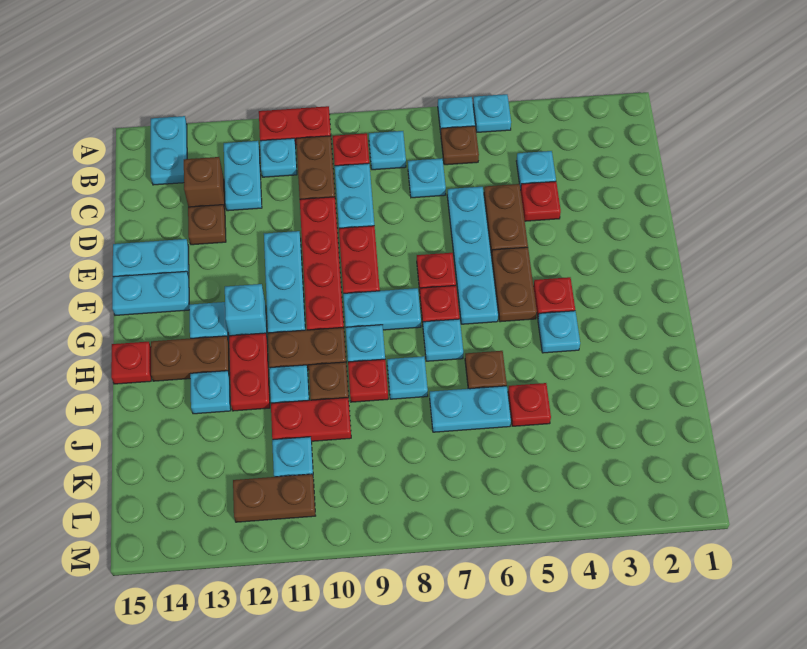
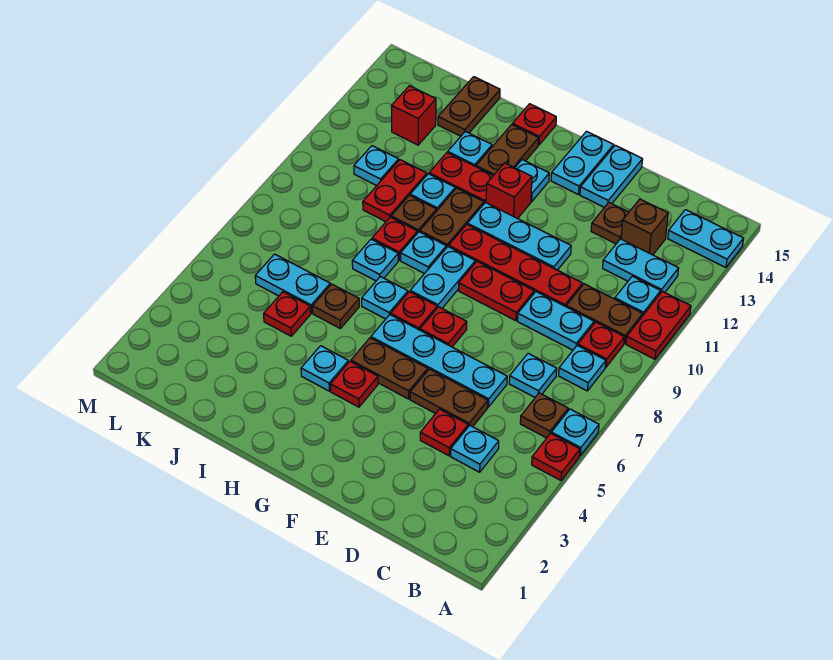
cyan plate A5 level 1 -> red plate A5 level 1
cyan brick G12 level 1 -> red brick G12 level 1
cyan plate J6:J7 level 1 -> cyan plate J6:K6 level 1
none -> red brick K13 level 1
brown plate L11:L12 level 1 -> brown plate J14:J15 level 1

